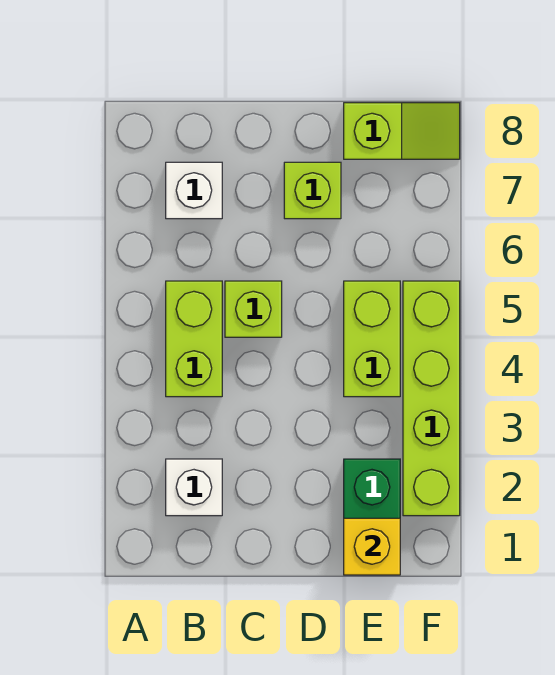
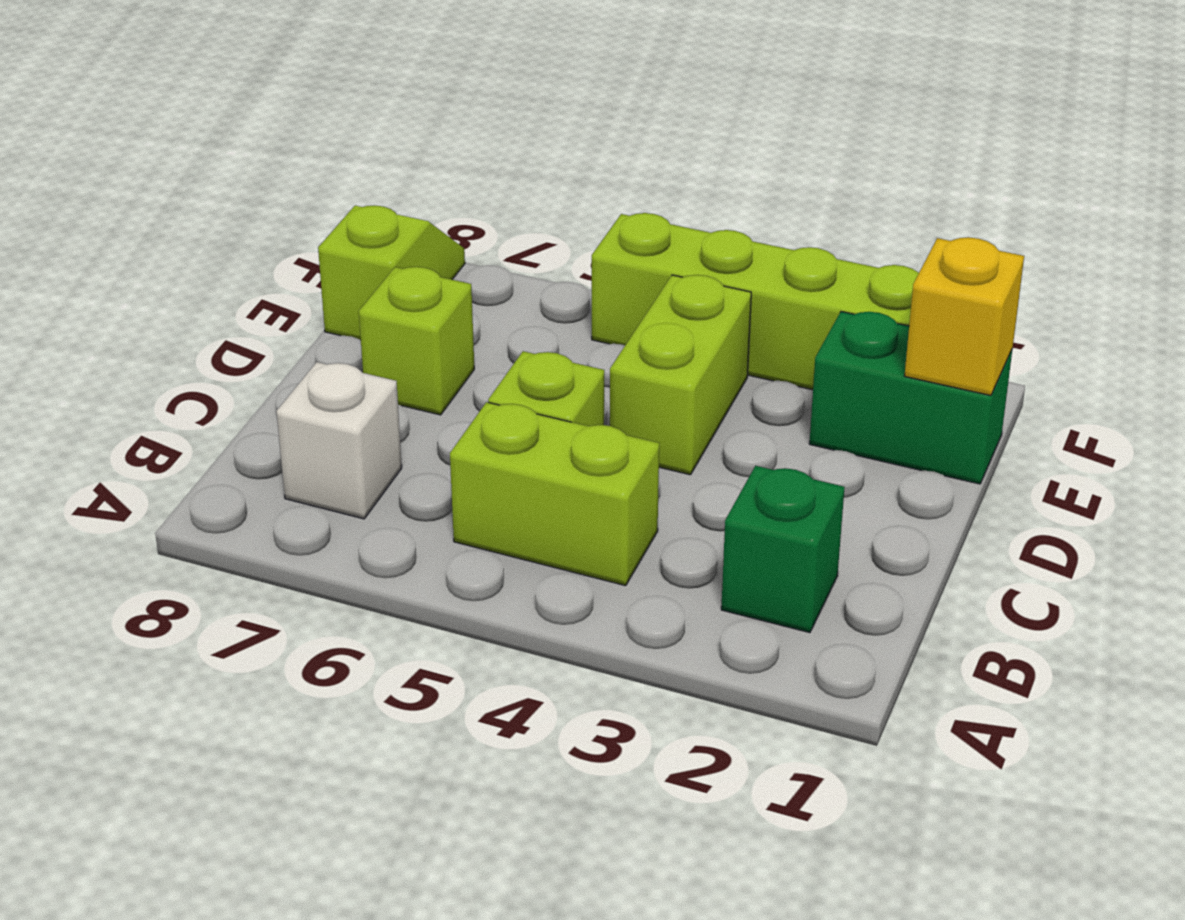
white brick B2 level 1 -> green brick B2 level 1
lime brick E4:E5 level 1 -> lime brick D4:E4 level 1

